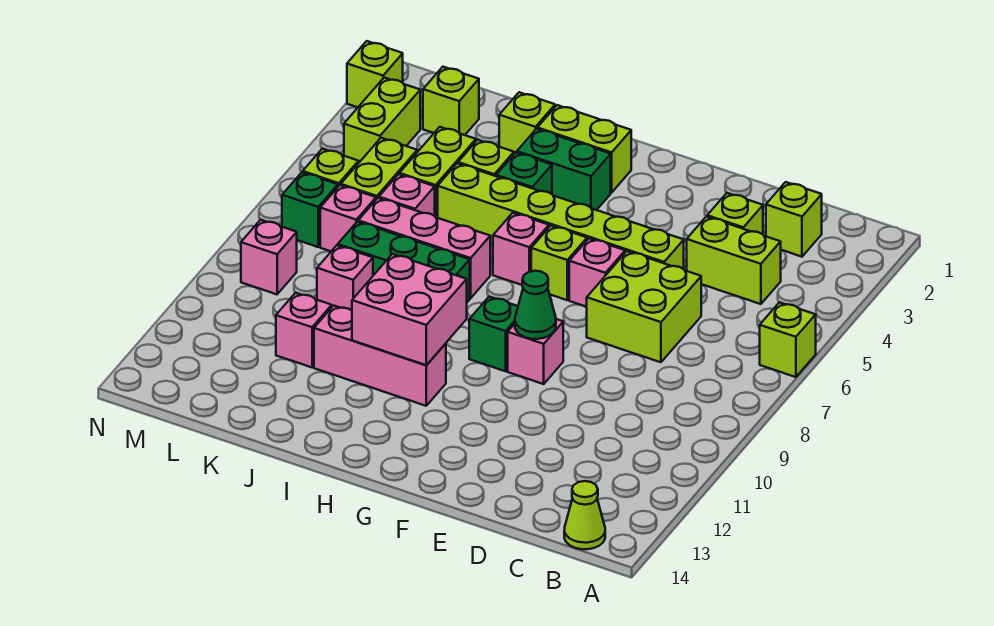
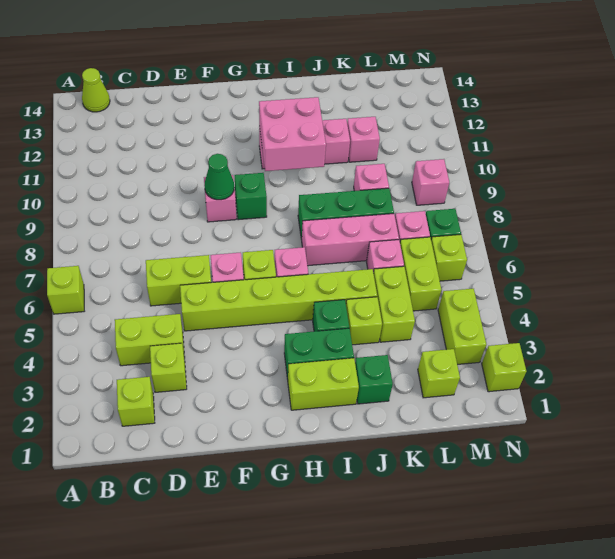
lime brick D6:E7 level 1 -> lime brick D6:E6 level 1
lime brick J2 level 1 -> green brick J2 level 1

